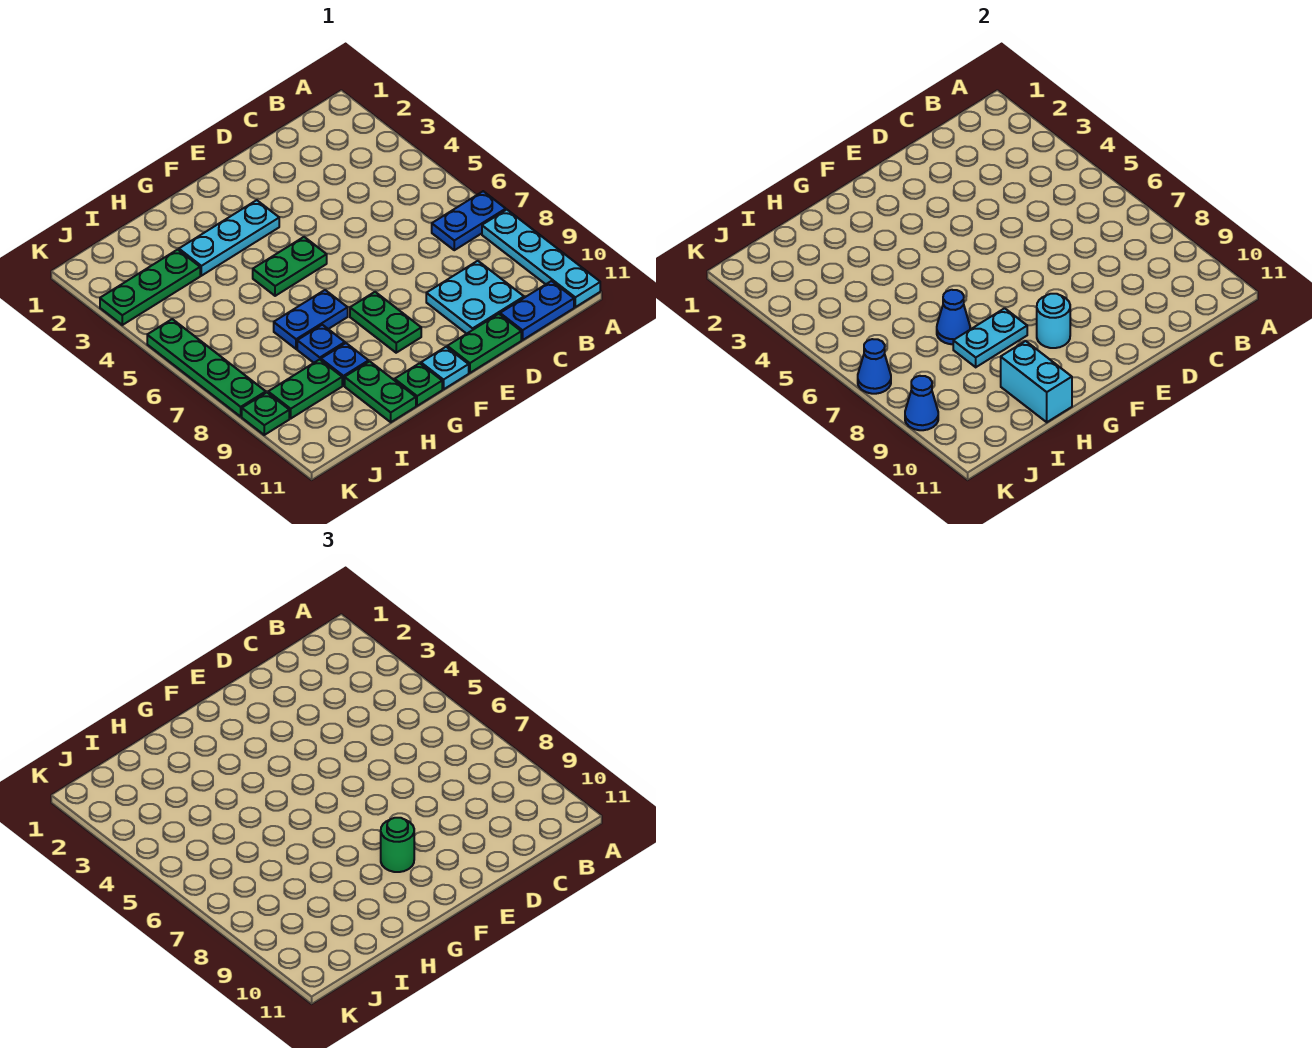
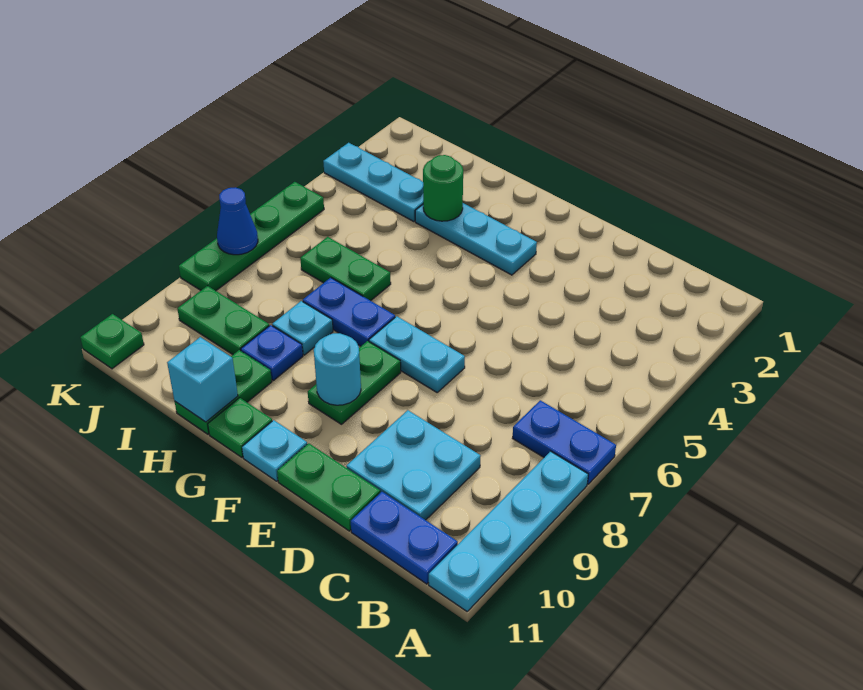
green plate F5:G5 level 1 -> green plate H6:I6 level 1
green round brick F9 level 3 -> green round brick H3 level 2
cyan plate G8:H8 level 2 -> cyan plate E7:F7 level 1
blue cone H7 level 2 -> none
blue plate H8 level 1 -> cyan plate H8 level 1
cyan brick H10:H11 level 2 -> cyan brick H11 level 2
green plate I3:K3 level 1 -> cyan plate I3:K3 level 1
green plate K9 level 1 -> green plate K11 level 1
blue cone K9 level 2 -> none

